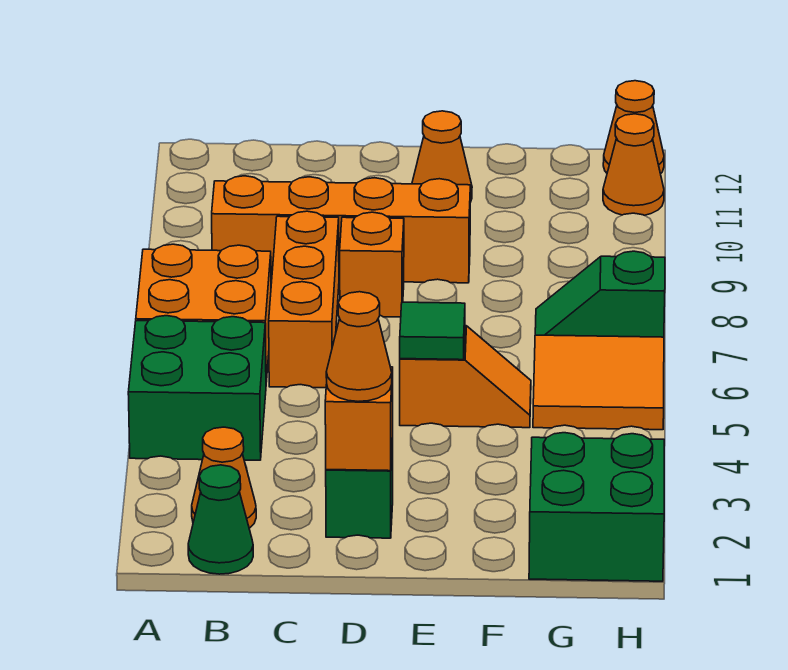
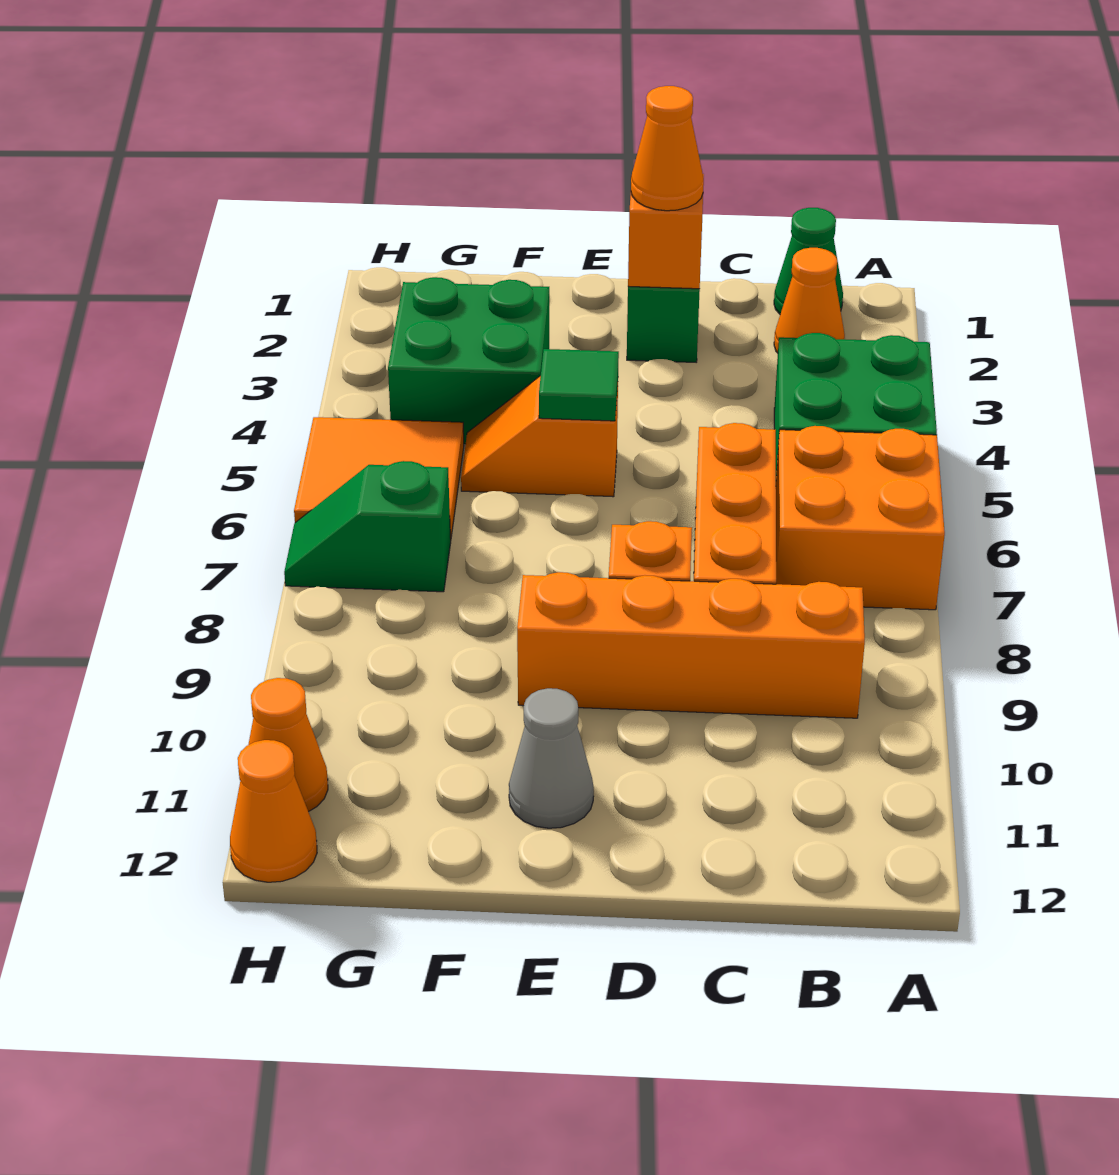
orange cone E11 level 1 -> grey cone E11 level 1
green brick G1:H2 level 1 -> green brick F3:G4 level 1
green slope G7:H7 level 1 top H -> green slope G7:H7 level 1 top G

